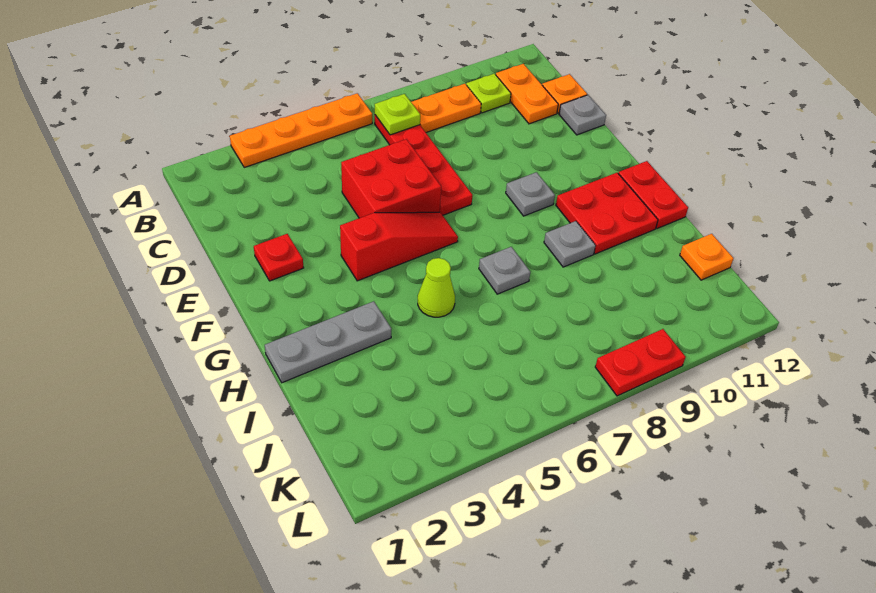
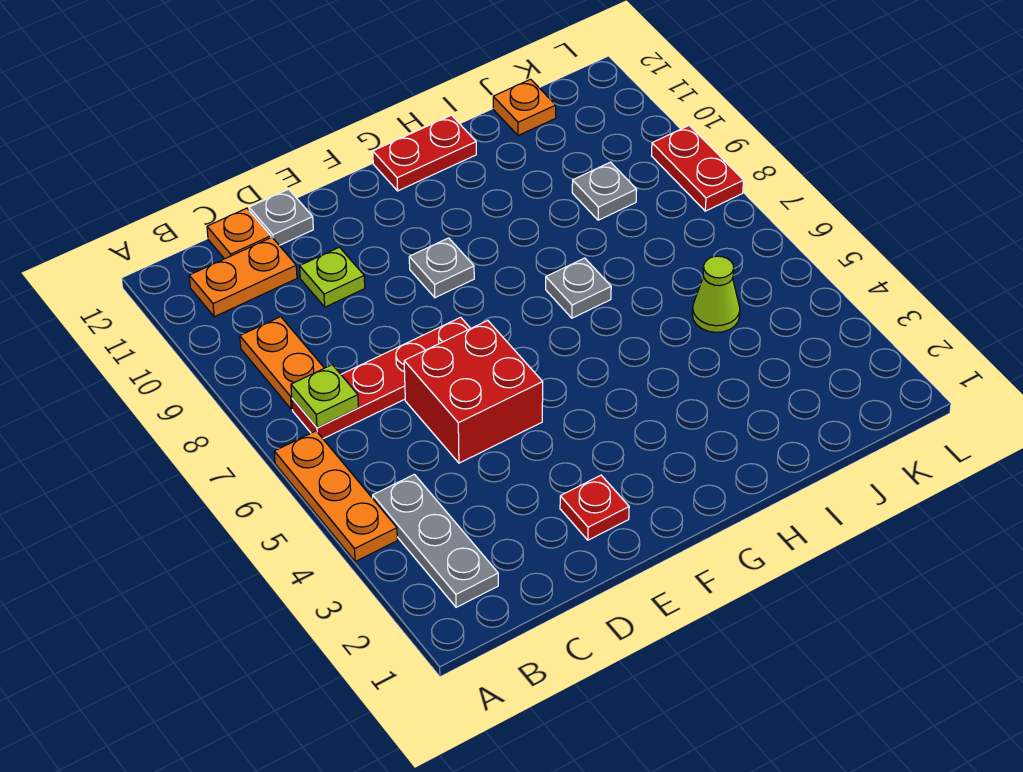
orange plate A3:A6 level 1 -> orange plate A4:A6 level 1
lime plate B10 level 1 -> lime plate D10 level 1
red slope F4:F6 level 1 top 4 -> none
red plate G10:H11 level 1 -> none
grey plate H1:H3 level 1 -> grey plate B2:B4 level 1
lime cone H5 level 1 -> lime cone J5 level 1
grey plate H9 level 1 -> grey plate J9 level 1

